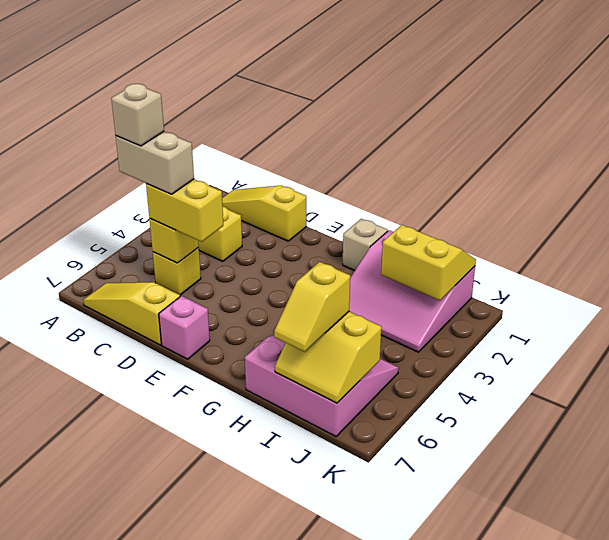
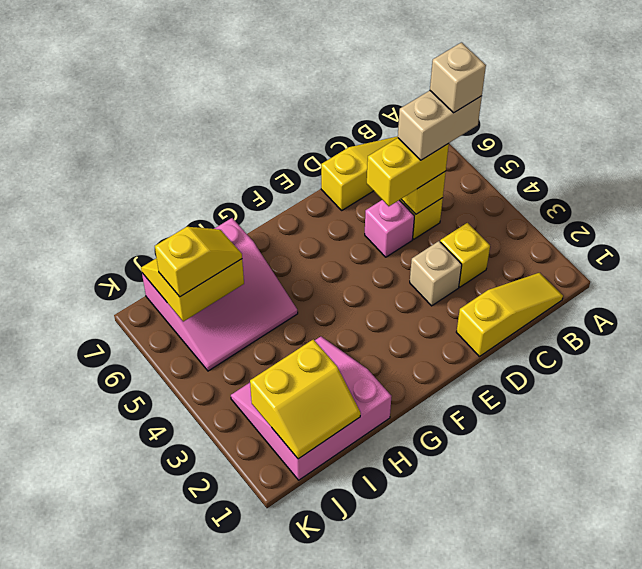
pink brick E7 level 1 -> pink brick D5 level 1
tan brick G1 level 1 -> tan brick D3 level 1
yellow slope I6:I7 level 3 top 6 -> yellow slope I6:J6 level 3 top J

